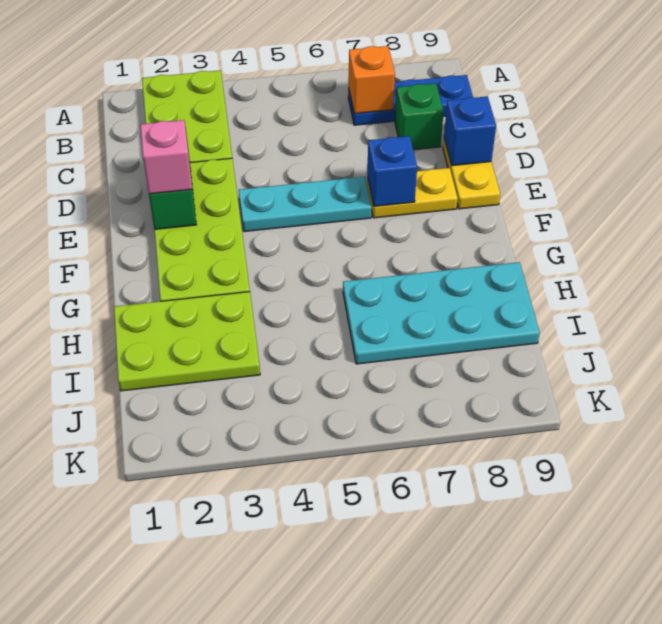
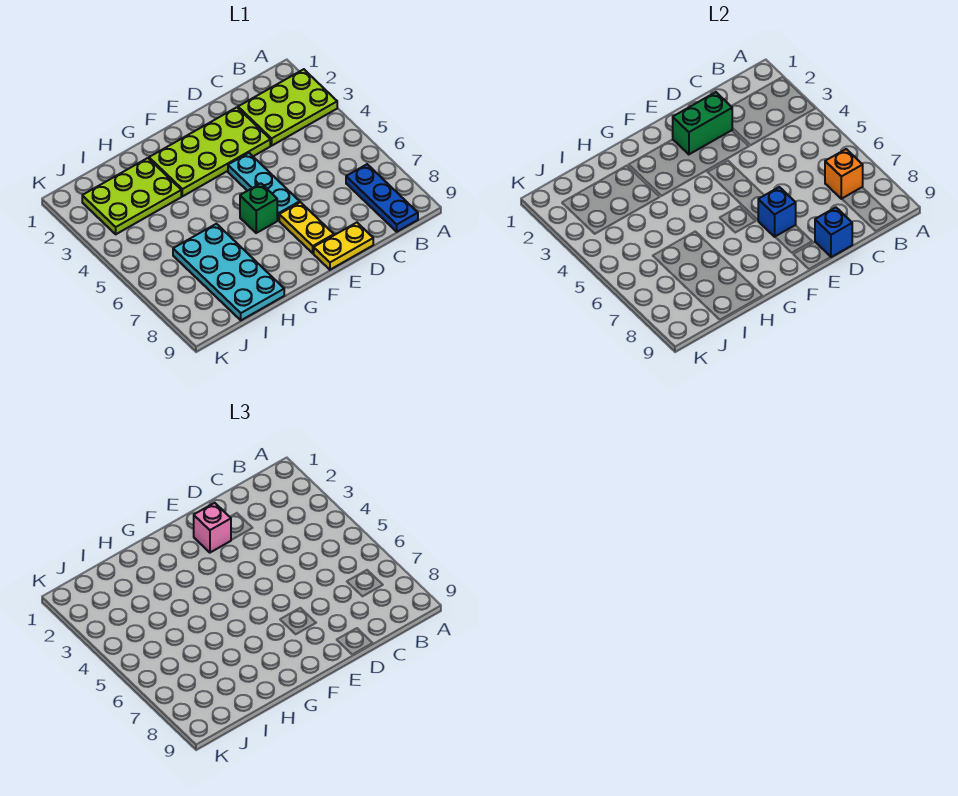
green brick C8 level 1 -> green brick F6 level 1
lime plate H1:I3 level 1 -> lime plate H2:J3 level 1

